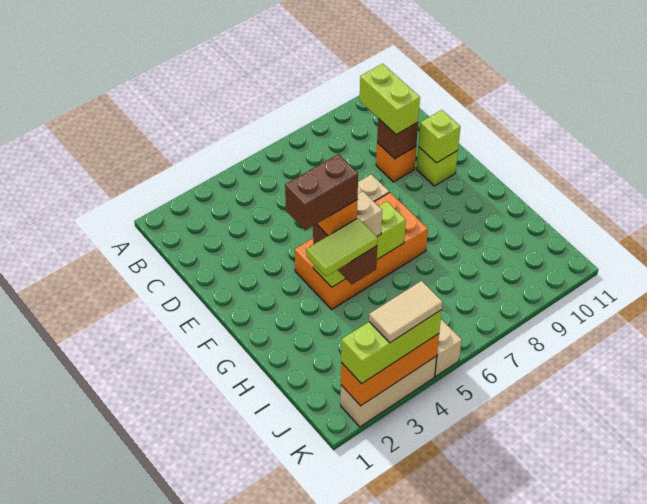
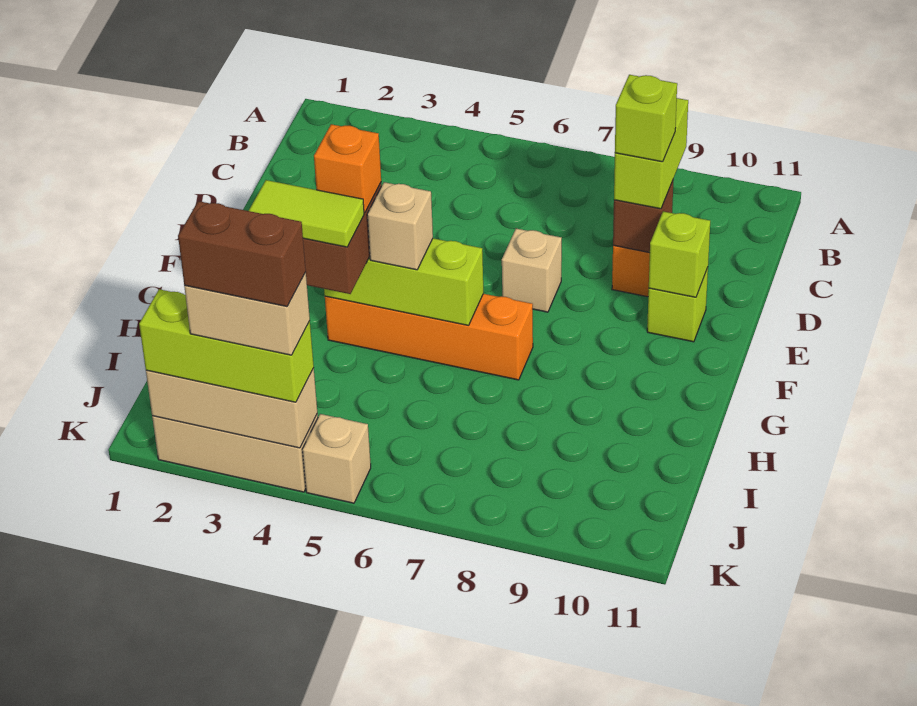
none -> lime brick D9 level 4
orange brick F4:G7 level 1 -> orange brick G4:G7 level 1
brown brick G3:G4 level 5 -> brown brick K3:K4 level 5
orange brick K2:K4 level 2 -> tan brick K2:K4 level 2
tan tile K3:K4 level 4 -> tan brick K3:K4 level 4

